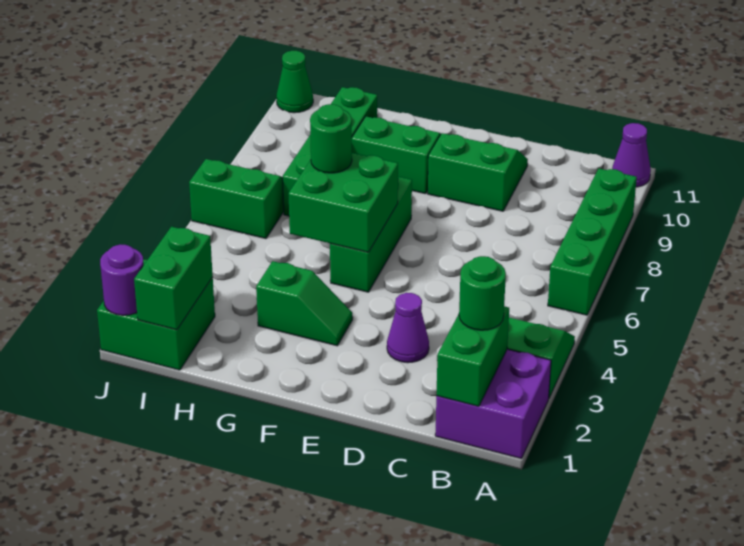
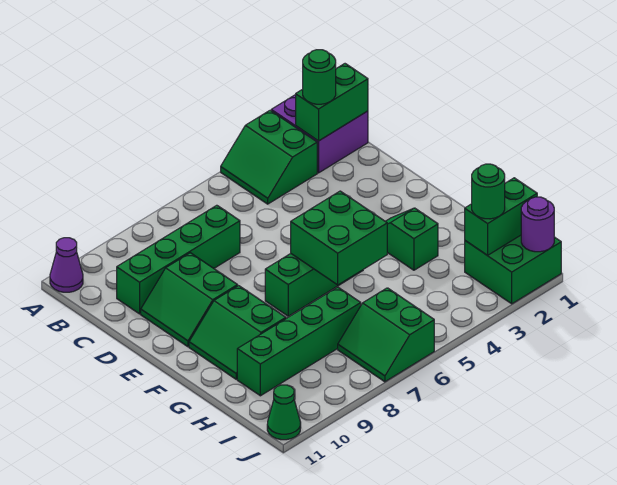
green brick A6:A9 level 1 -> green brick C7:C10 level 1
purple cone D3 level 1 -> none
green round brick G6 level 3 -> green round brick I2 level 3

